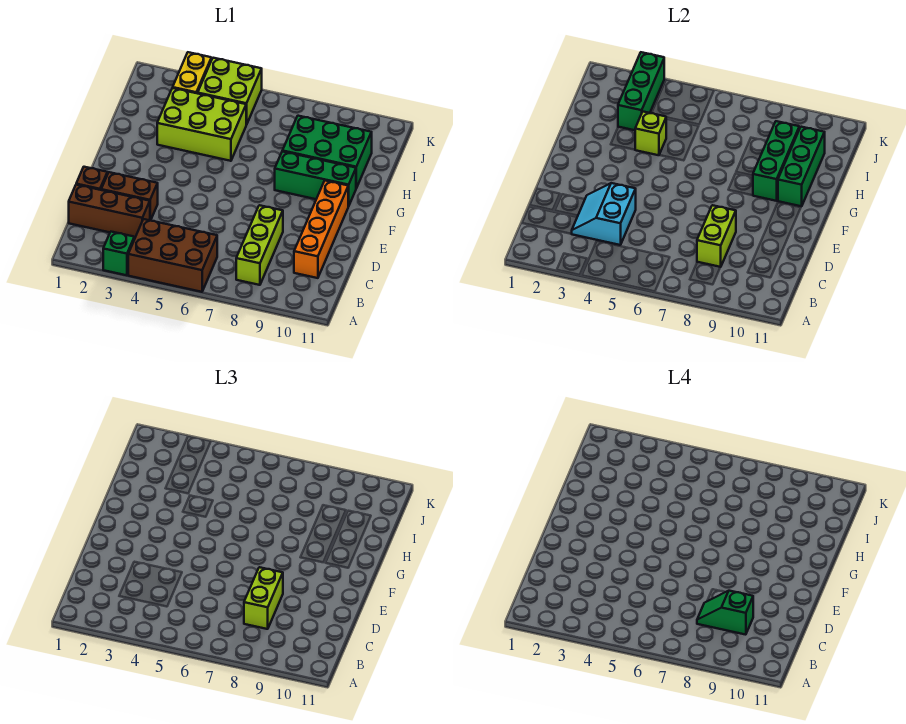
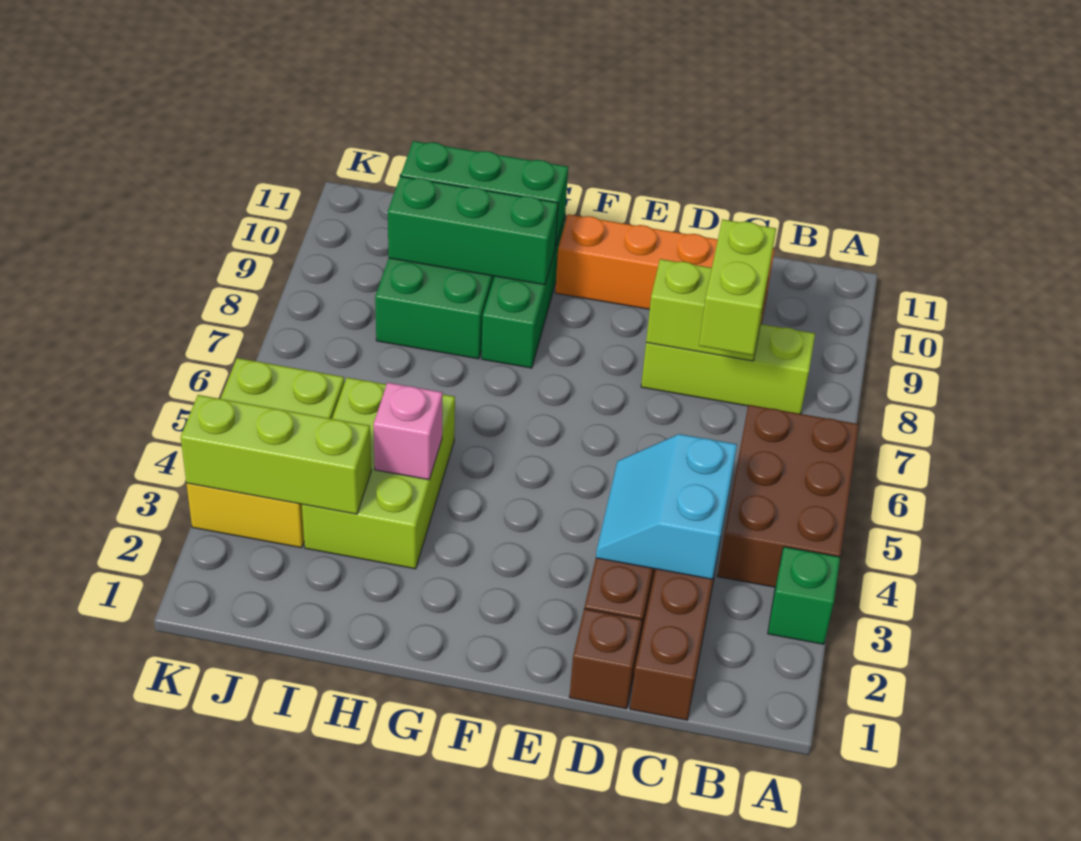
cyan slope C3:D4 level 2 top 4 -> cyan slope C3:D4 level 2 top C
lime brick C8:D8 level 3 -> lime brick C7:C8 level 3
green slope C8:C9 level 4 top 9 -> none
lime brick H4 level 2 -> pink brick H4 level 2
green brick I3:K3 level 2 -> lime brick I3:K3 level 2

